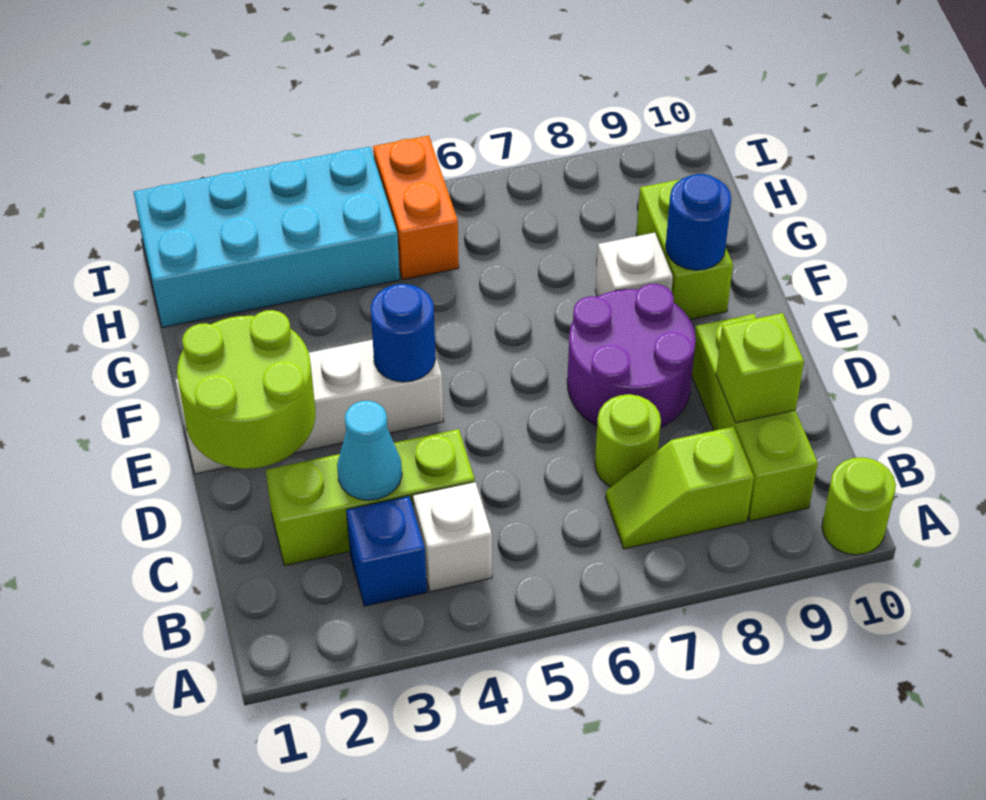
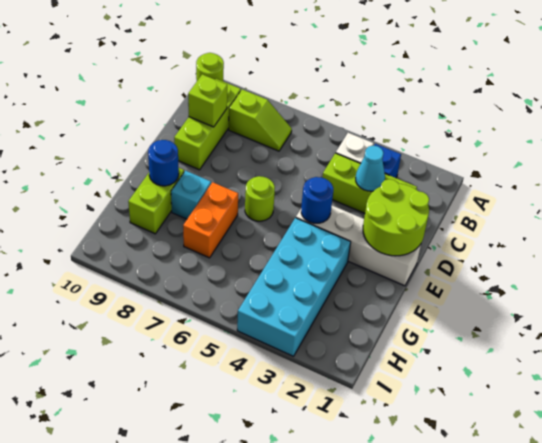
lime round brick C7 level 1 -> lime round brick E6 level 1
purple round brick D7:E8 level 1 -> none
white brick F8 level 1 -> cyan brick F8 level 1
cyan brick H1:I4 level 1 -> cyan brick F3:I4 level 1
orange brick H5:I5 level 1 -> orange brick F7:G7 level 1

